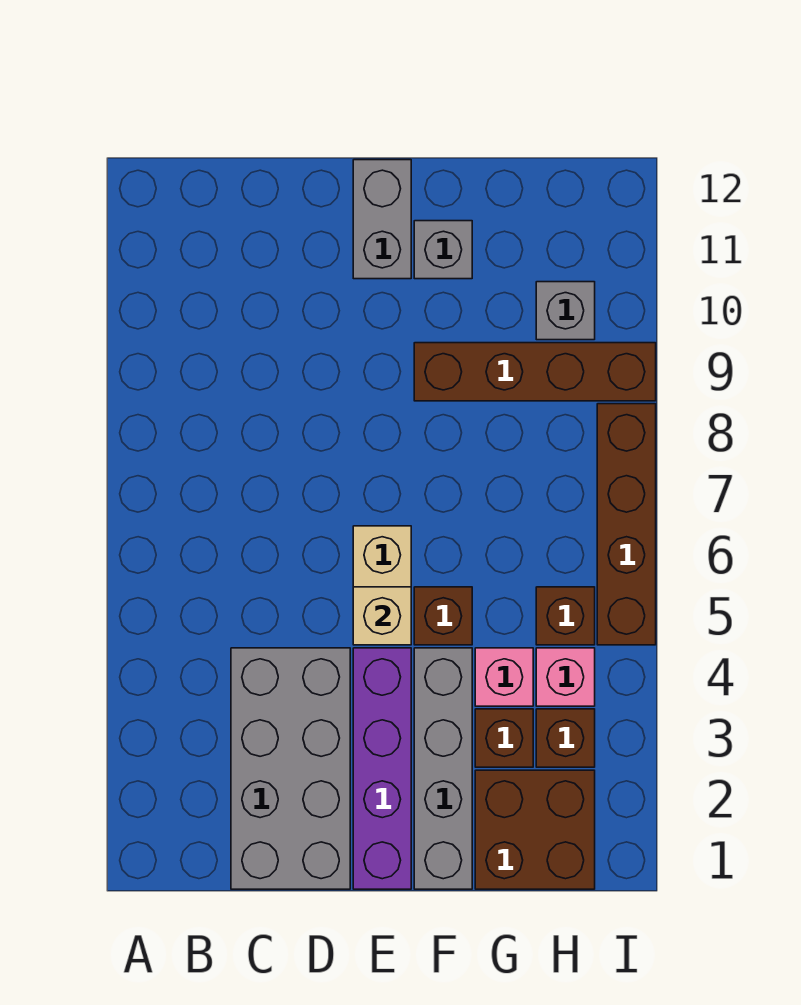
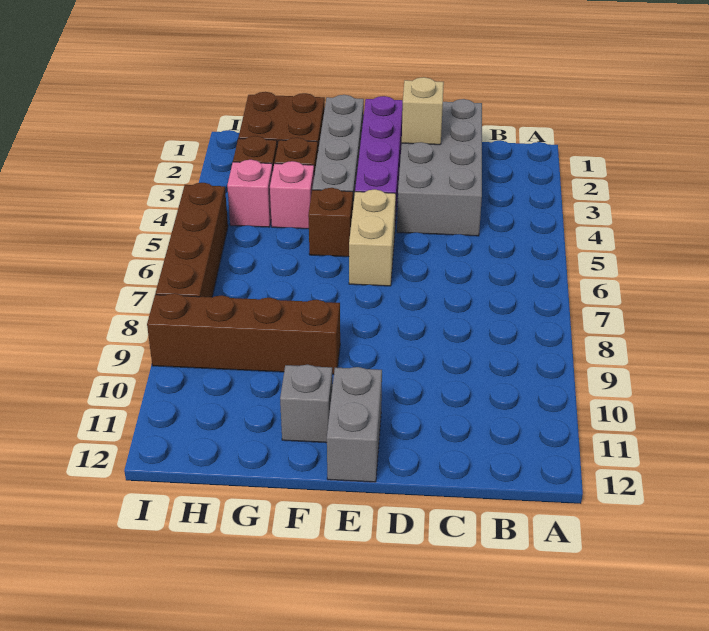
tan brick E5 level 2 -> tan brick D2 level 2
brown brick H5 level 1 -> none
grey brick H10 level 1 -> none

